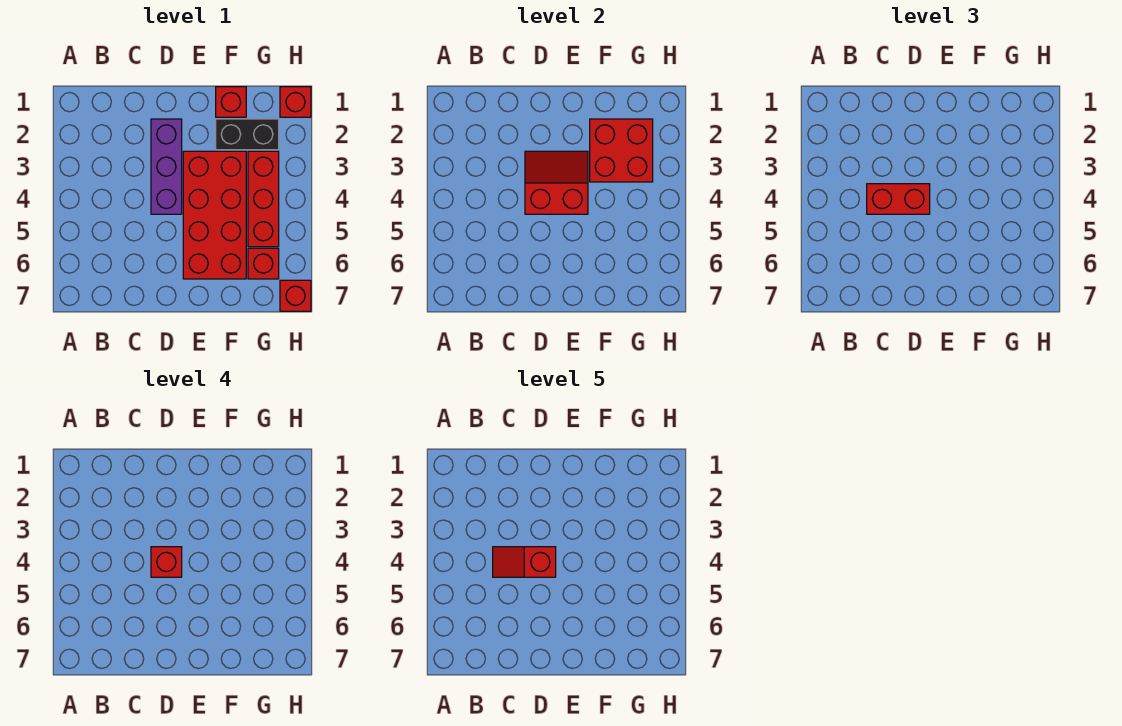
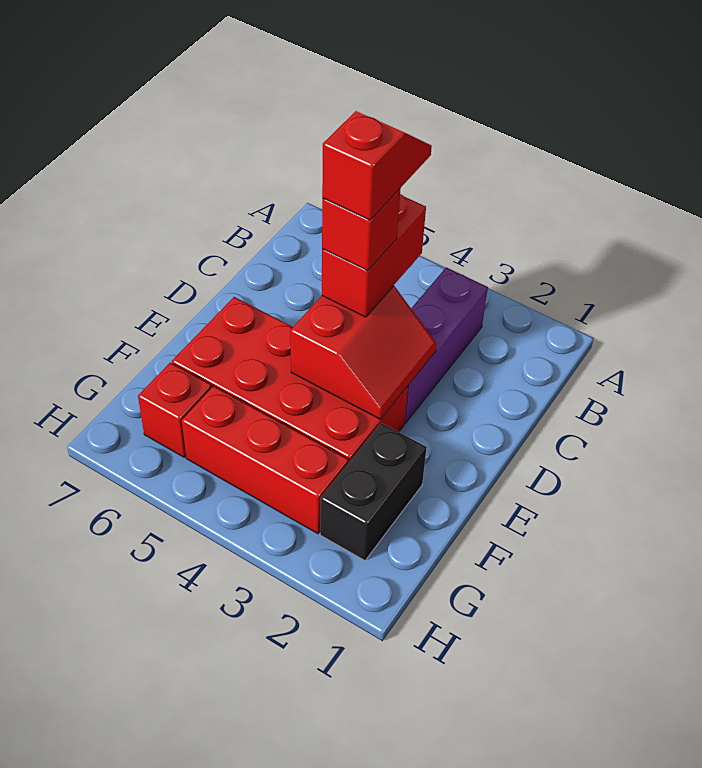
purple brick D2:D4 level 1 -> purple brick B3:D3 level 1
red brick F1 level 1 -> none
red brick F2:G3 level 2 -> none
red brick H1 level 1 -> none
red brick H7 level 1 -> none

